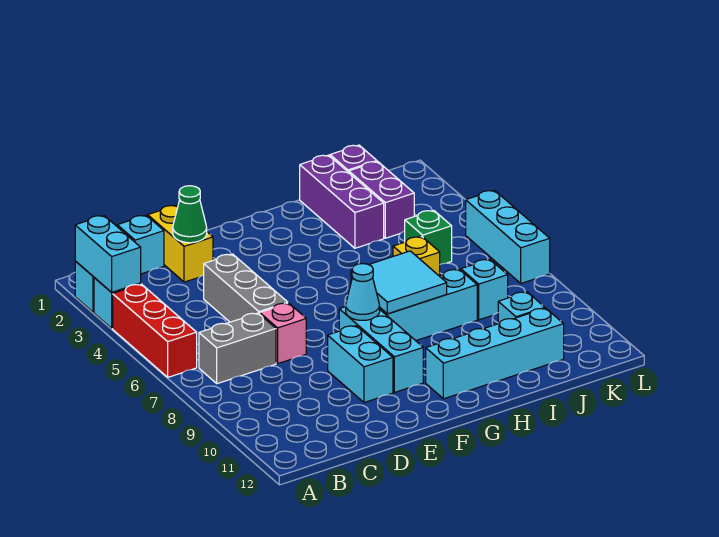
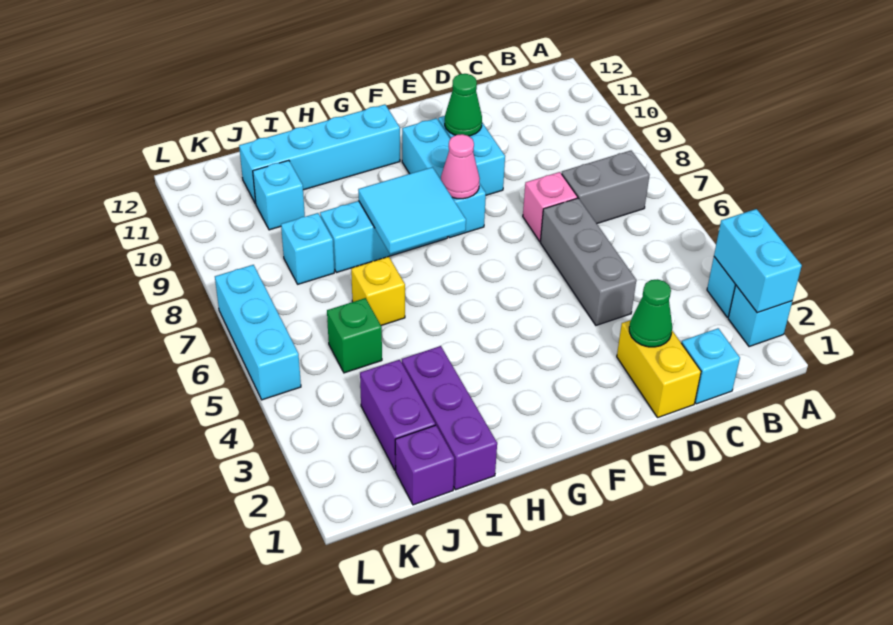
red brick A4:A6 level 1 -> none
none -> green cone E10 level 2
cyan cone F8 level 2 -> pink cone F8 level 2

